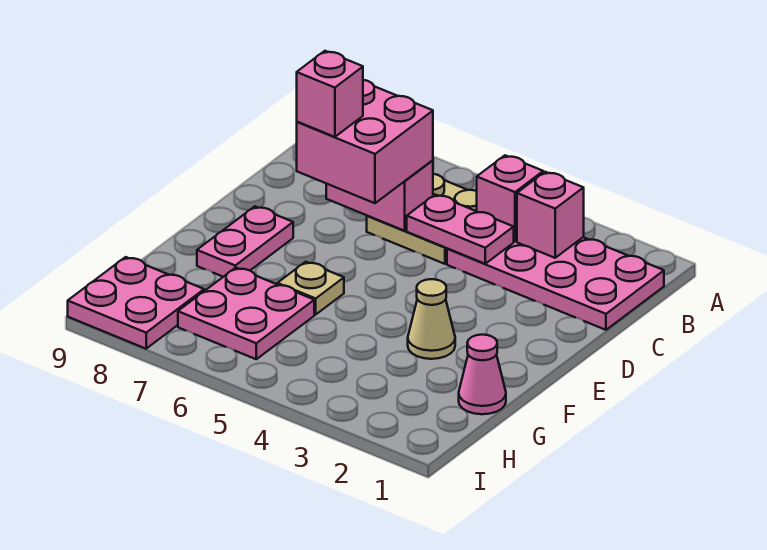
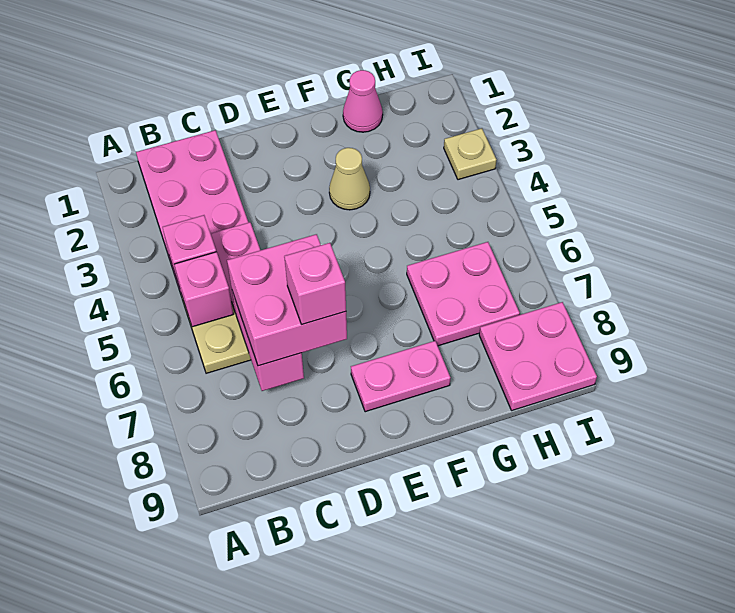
pink brick B3 level 2 -> pink brick B5 level 2
tan plate F6 level 1 -> tan plate I3 level 1

